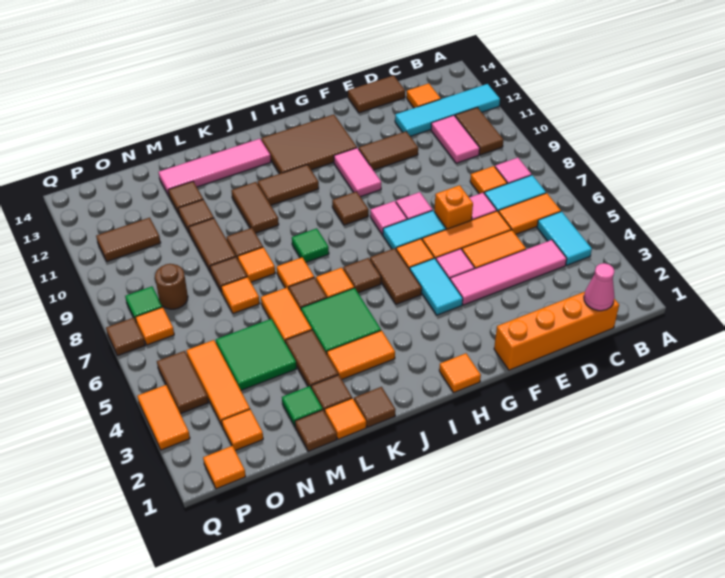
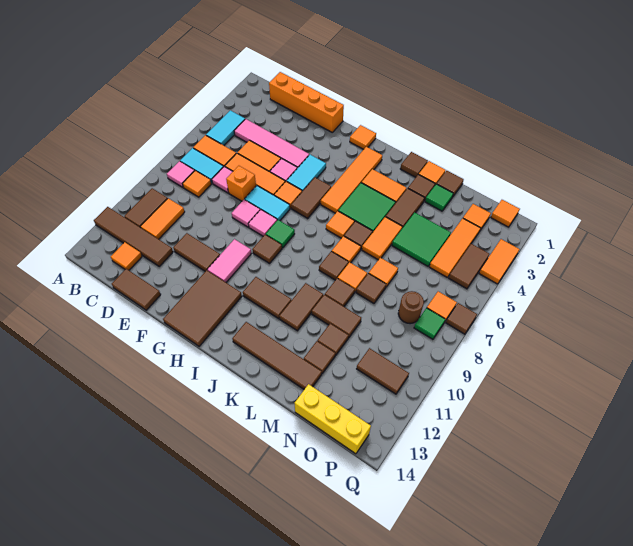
cyan tile A12:D12 level 1 -> brown tile A12:D12 level 1
pink cone C1 level 2 -> none
pink tile C10:C11 level 1 -> orange tile C10:C11 level 1
brown tile G12:I13 level 1 -> brown tile G12:H14 level 1
none -> orange tile I2:I5 level 1
brown tile I6 level 1 -> brown tile K8 level 1
green tile J8 level 1 -> green tile H8 level 1
pink tile J13:M13 level 1 -> brown tile J13:M13 level 1
brown tile M9:M10 level 1 -> brown tile L10:M10 level 1
none -> yellow brick N14:P14 level 1

